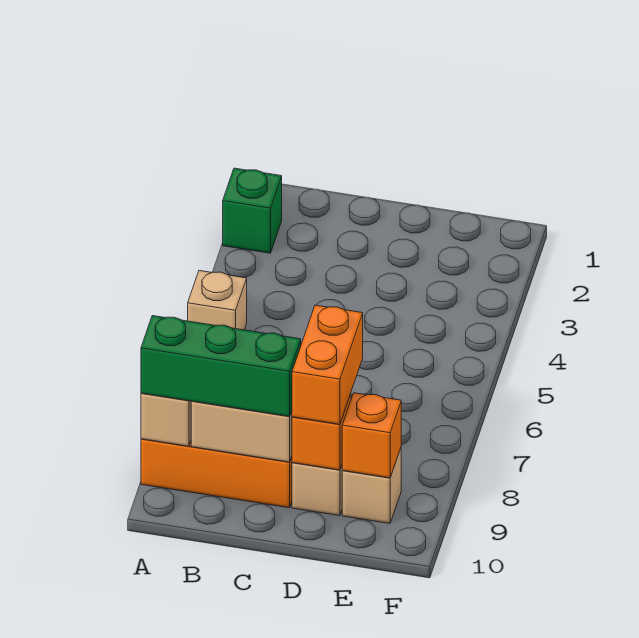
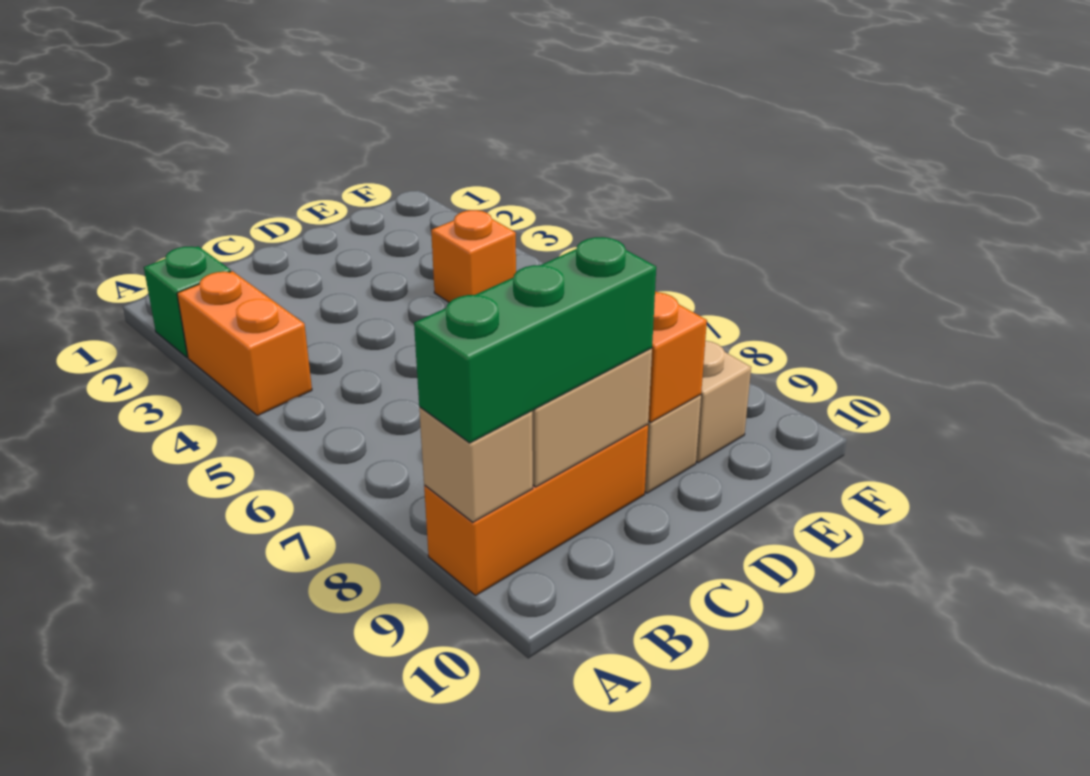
tan brick A5 level 1 -> none
orange brick D8:D9 level 3 -> orange brick A3:A4 level 1
orange brick E9 level 2 -> orange brick E4 level 1

